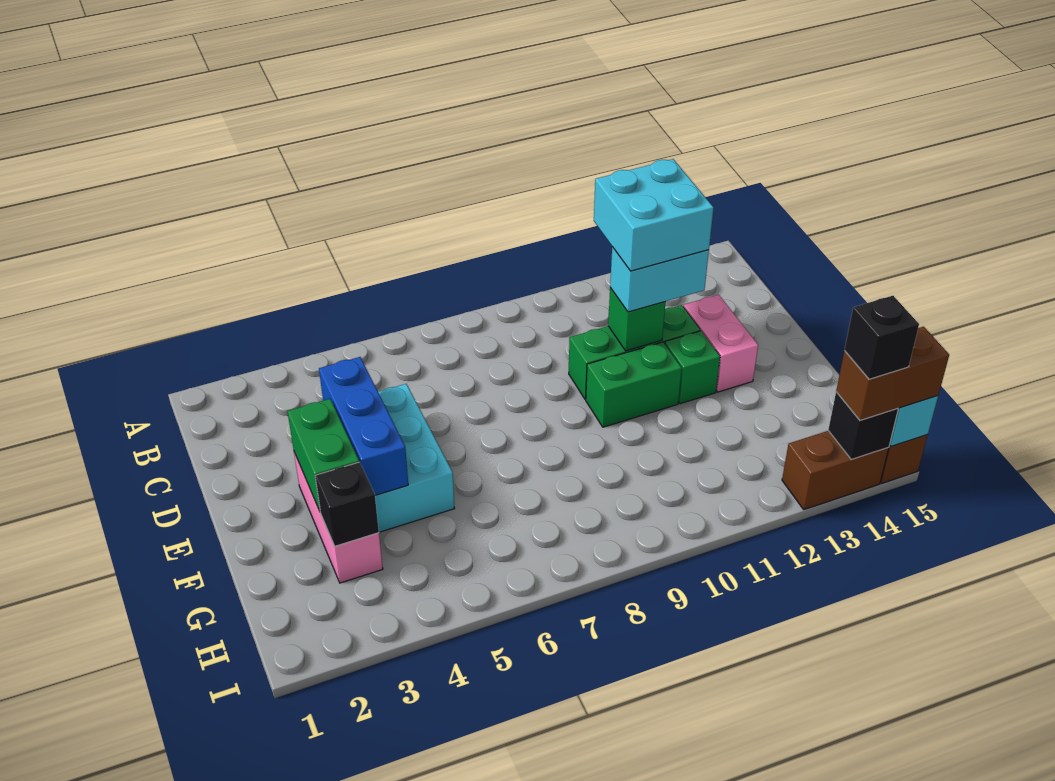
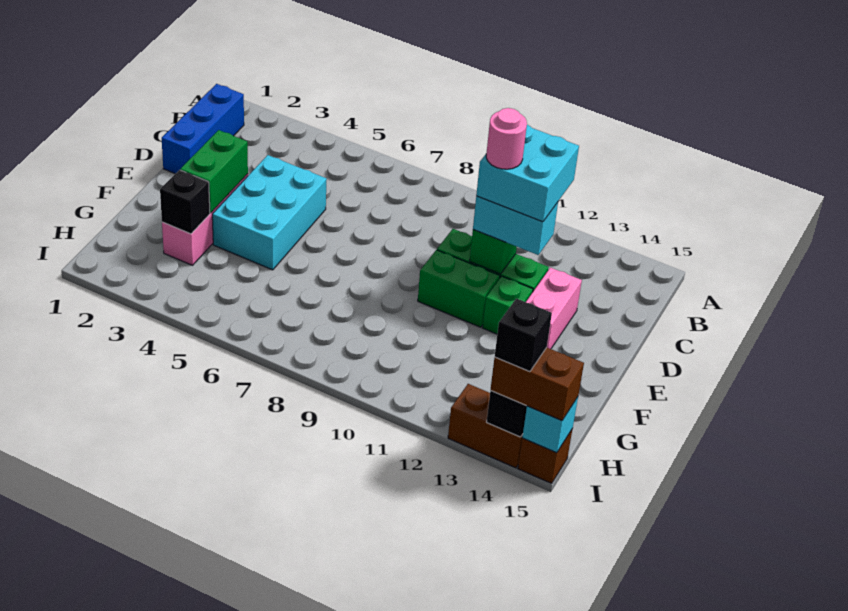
blue brick D4:F4 level 2 -> blue brick B1:D1 level 1
none -> pink round brick D11 level 5

